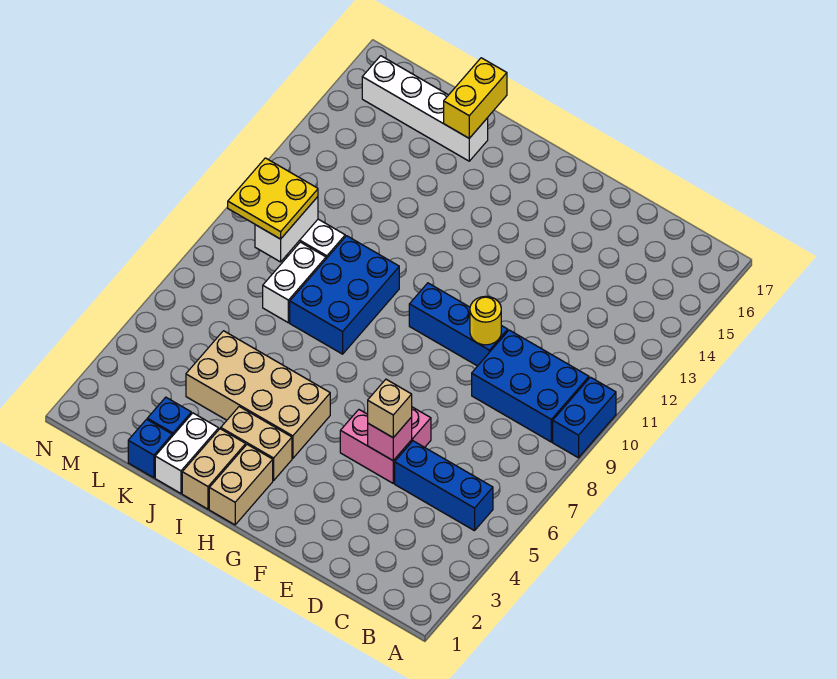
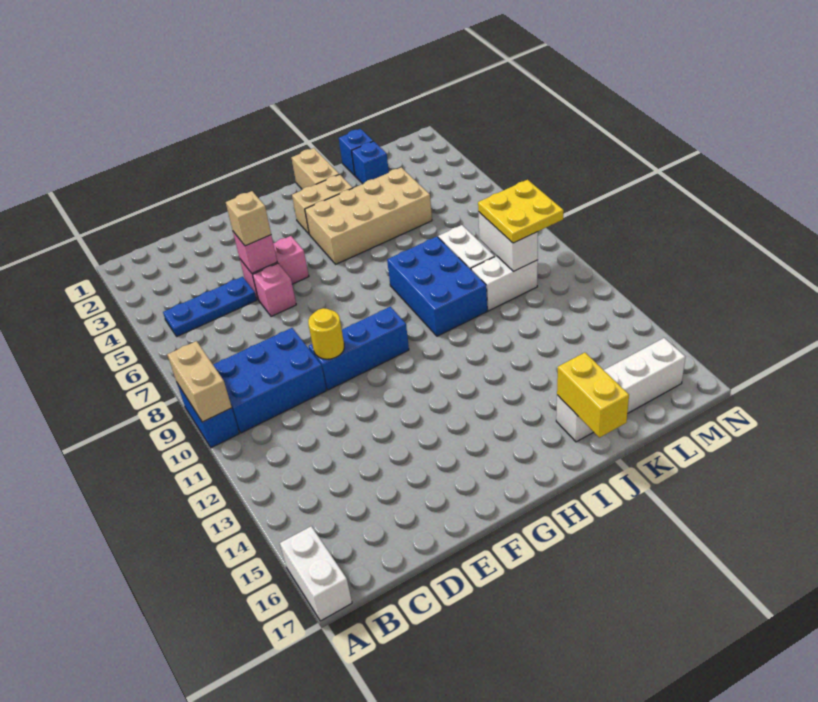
blue brick B5:D5 level 1 -> blue plate B5:D5 level 1
tan brick H1:H2 level 1 -> tan brick A9:A10 level 2
white brick J1:J2 level 1 -> white brick A16:A17 level 1

